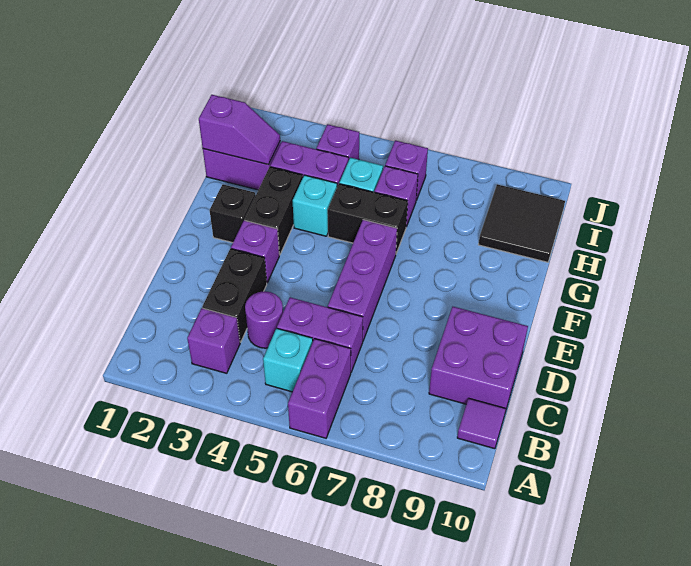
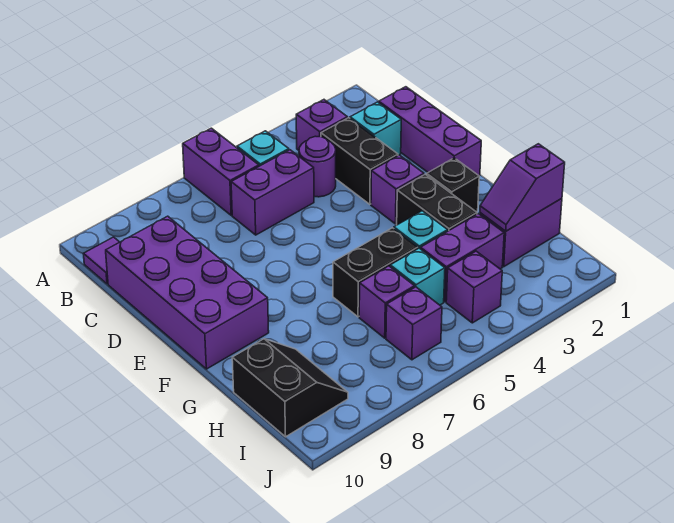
none -> cyan brick C2 level 1
purple brick C9:D10 level 1 -> purple brick C9:F10 level 1
purple brick D6:F6 level 1 -> purple brick C1:E1 level 1
black tile H9:I10 level 1 -> black slope H9:I10 level 1 top 10

